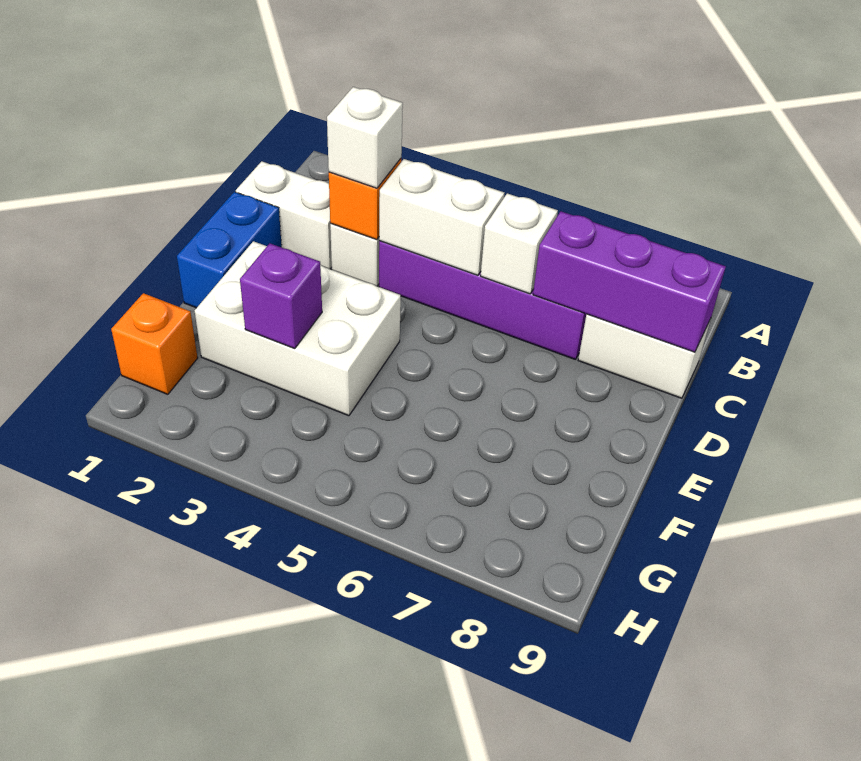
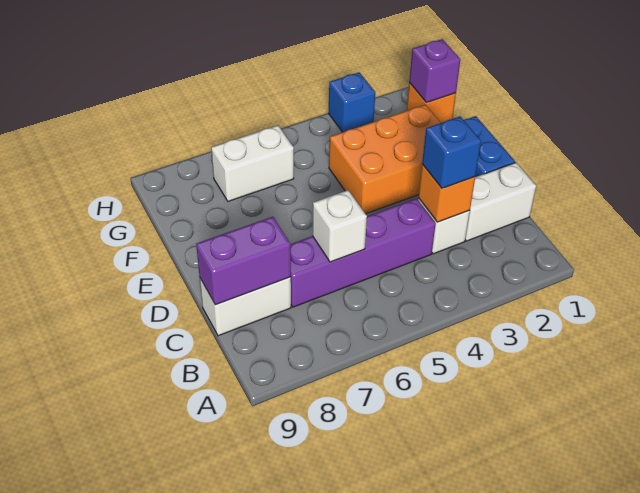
white brick C3 level 3 -> blue brick C3 level 3
white brick C4:C5 level 2 -> white brick G6:G7 level 1
purple brick C7:C9 level 2 -> purple brick C8:C9 level 2
white brick E2:F4 level 1 -> orange brick E2:F4 level 1
purple brick F3 level 2 -> purple brick G1 level 2
none -> blue brick H3 level 1

